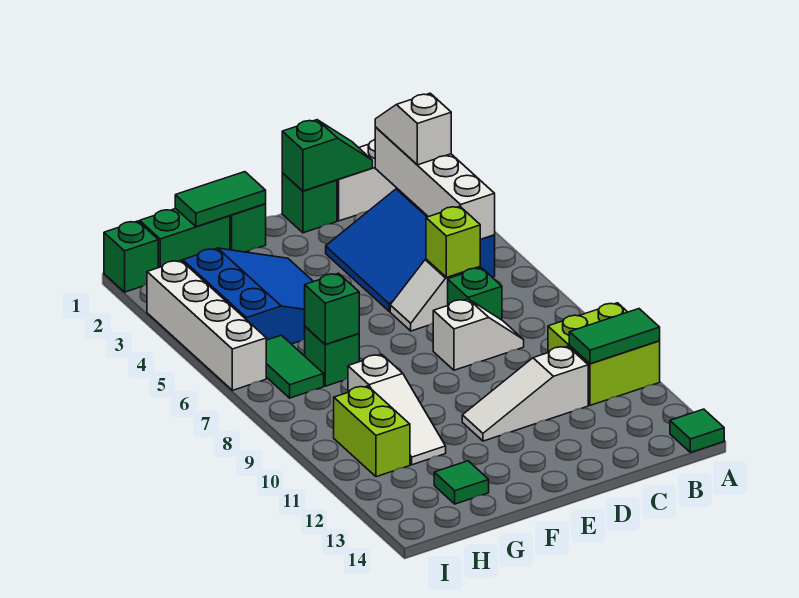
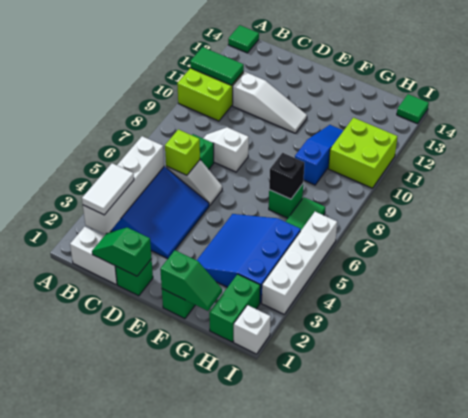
white slope B2:B3 level 3 top 3 -> white tile B2:B3 level 3
green tile F1:G1 level 2 -> green slope F1:G1 level 2 top F
green brick G1:H1 level 1 -> green brick H1:H2 level 1
green brick G7 level 2 -> black brick G7 level 2
white slope G9:G11 level 1 top 9 -> blue slope G9:G11 level 1 top 9
green tile G13 level 1 -> green tile I14 level 1
lime brick H10:H11 level 1 -> lime brick H10:I11 level 1
green brick I1 level 1 -> white brick I1 level 1

